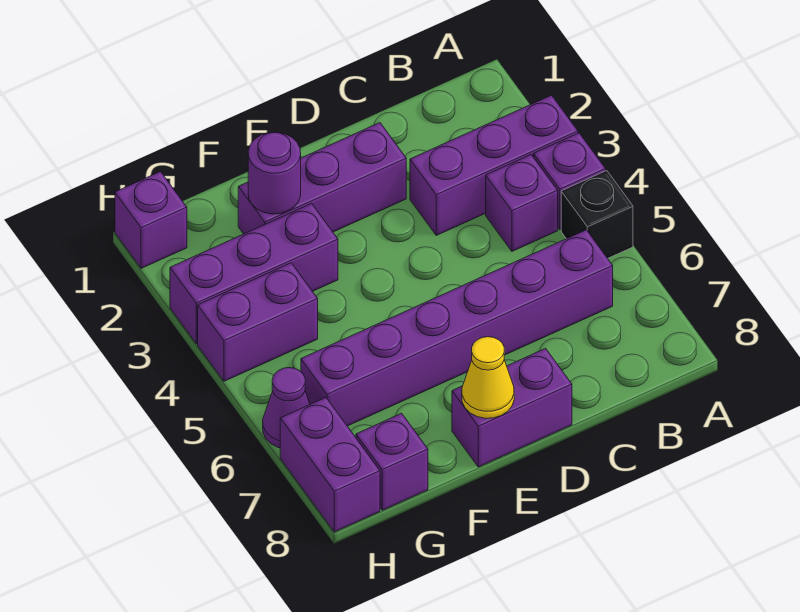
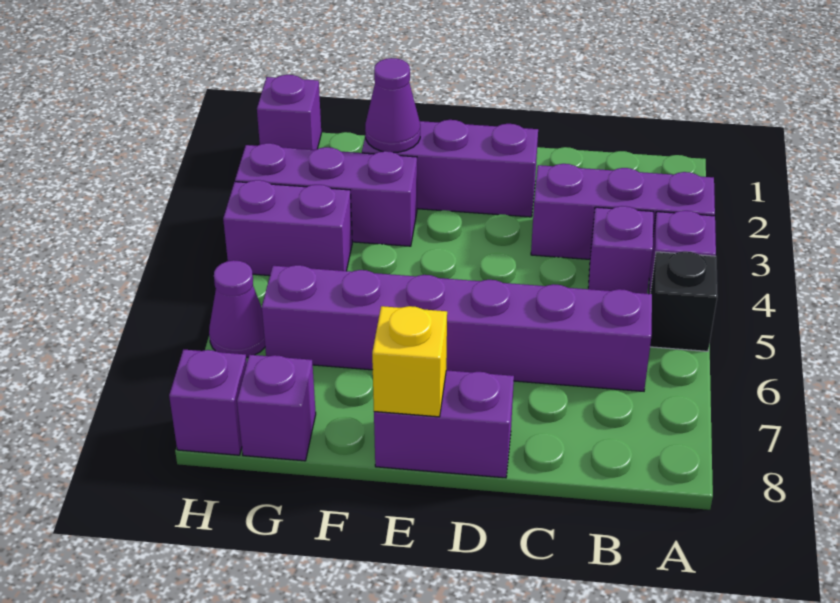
yellow cone E8 level 2 -> yellow brick E8 level 2
purple round brick F2 level 2 -> purple cone F2 level 2
purple brick H7:H8 level 1 -> purple brick H8 level 1

